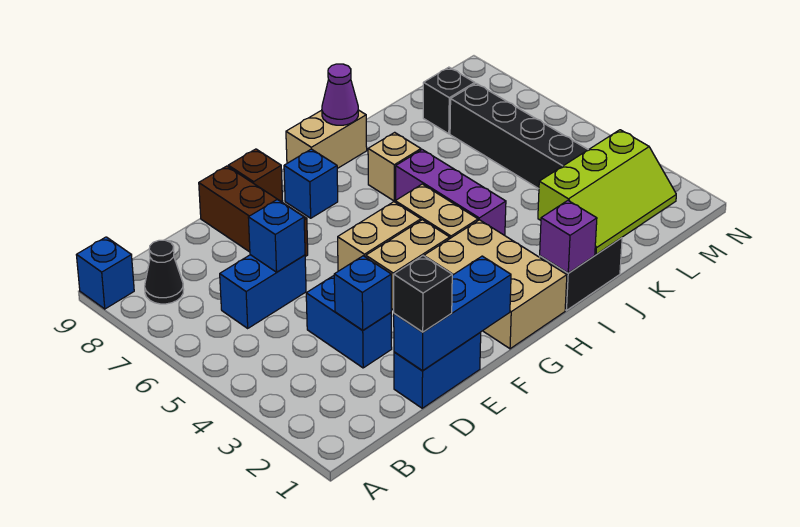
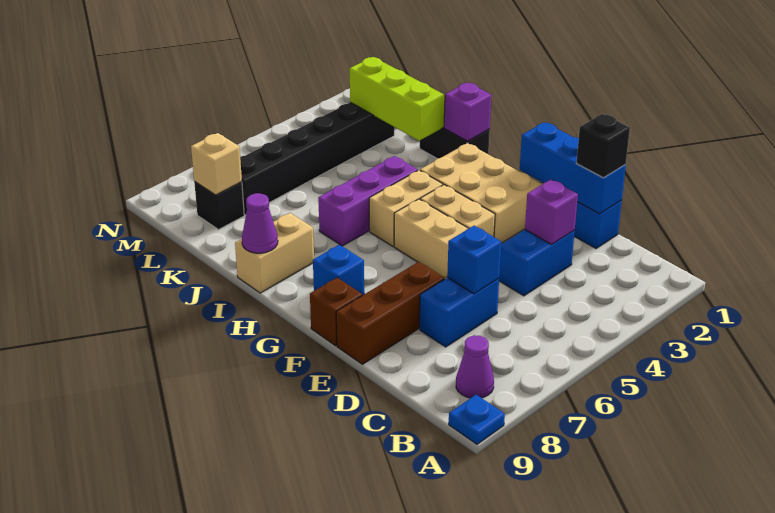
blue brick A9 level 1 -> blue plate A9 level 1
black cone B8 level 1 -> purple cone B8 level 1
blue brick C6:D6 level 1 -> blue brick D6:D7 level 1
blue brick D3 level 2 -> purple brick D3 level 2
tan brick G1:H3 level 1 -> tan brick F2:H3 level 1
tan brick H9:I9 level 1 -> tan brick I8:I9 level 1
tan brick I7 level 1 -> tan brick L8 level 2

